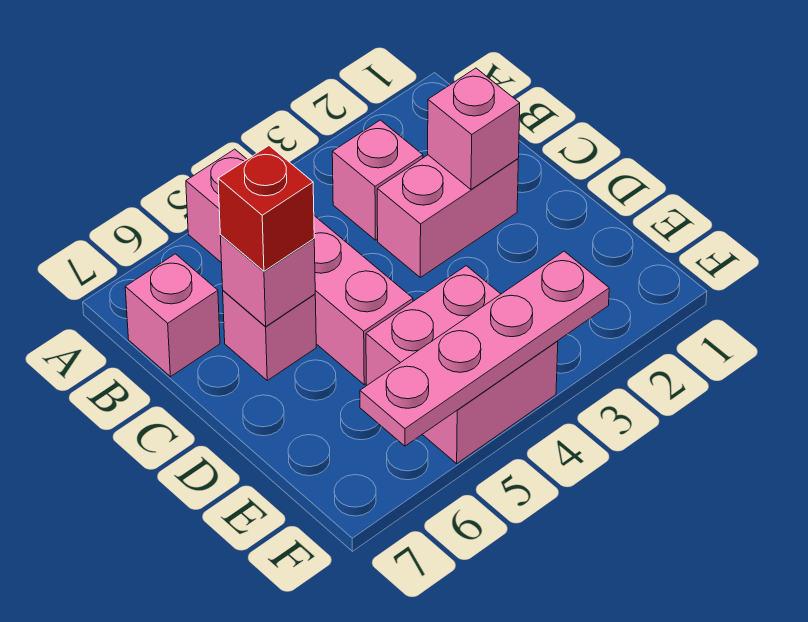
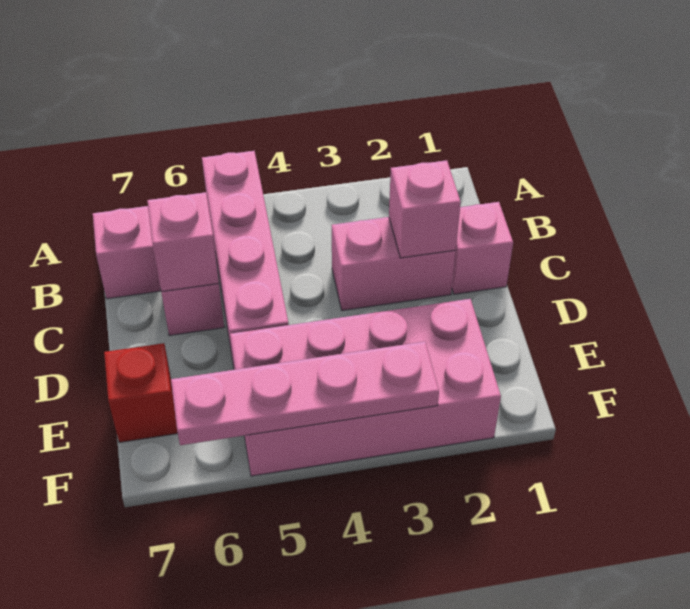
pink brick B3 level 1 -> pink brick C1 level 1
red brick C6 level 3 -> red brick E7 level 1
pink brick E4:F5 level 1 -> pink brick E2:F5 level 1

